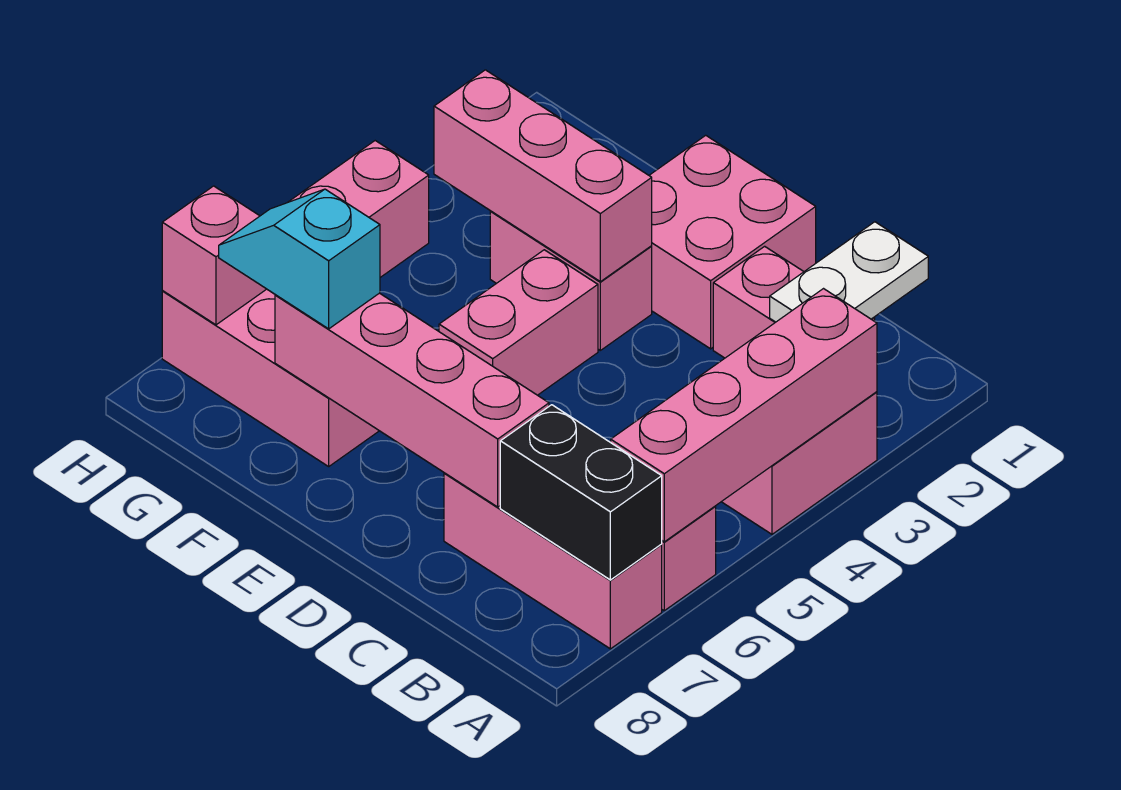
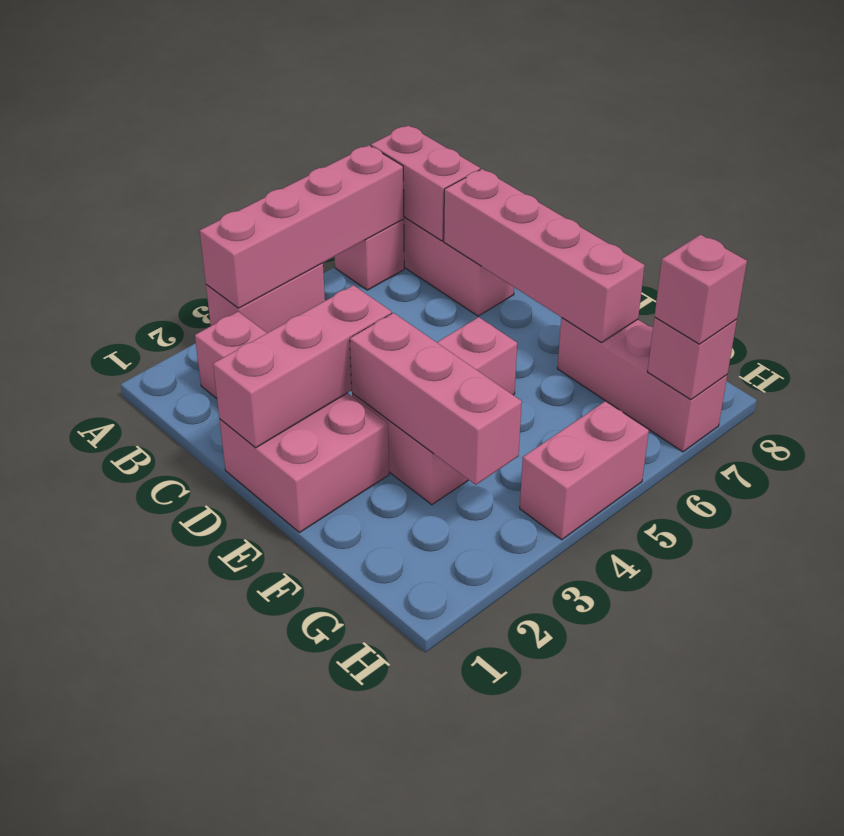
black brick A7:B7 level 2 -> pink brick A7:B7 level 2
white plate B1:B2 level 2 -> none
none -> pink brick D1:D3 level 2
cyan slope F7:G7 level 3 top F -> none
none -> pink brick H7 level 3

